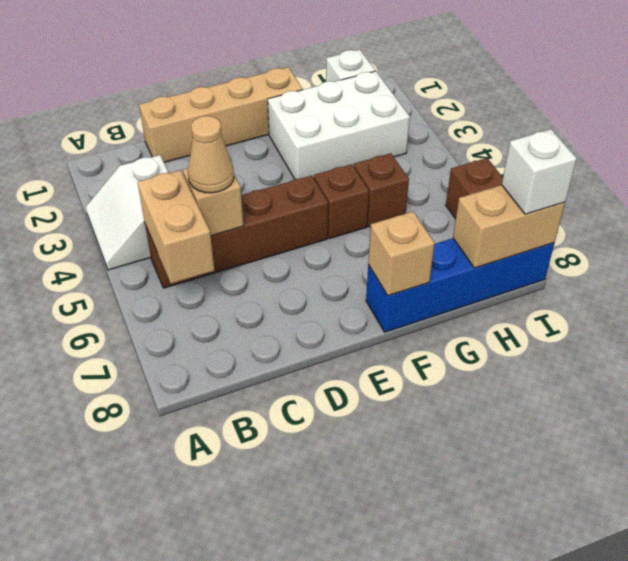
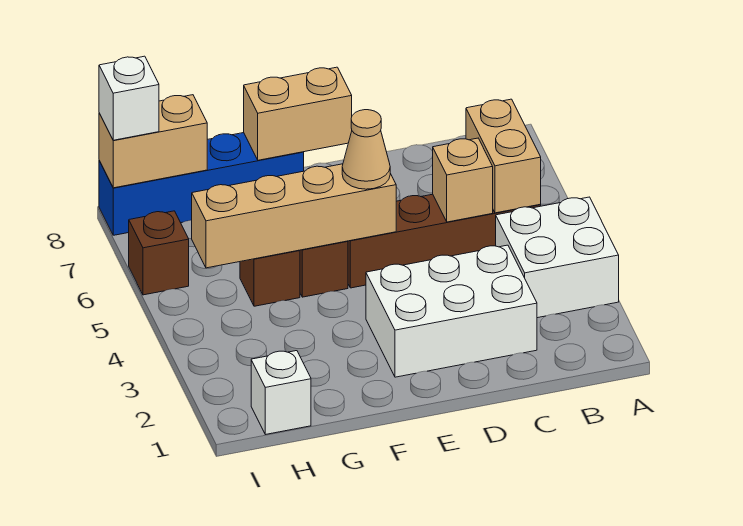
white slope A3:B4 level 1 top B -> white brick A3:B4 level 1
tan brick C1:F1 level 1 -> tan brick E5:H5 level 2
tan cone C5 level 3 -> tan cone E5 level 3
white brick F2:H3 level 1 -> white brick C2:E3 level 1
tan brick F8 level 2 -> tan brick E8:F8 level 2

